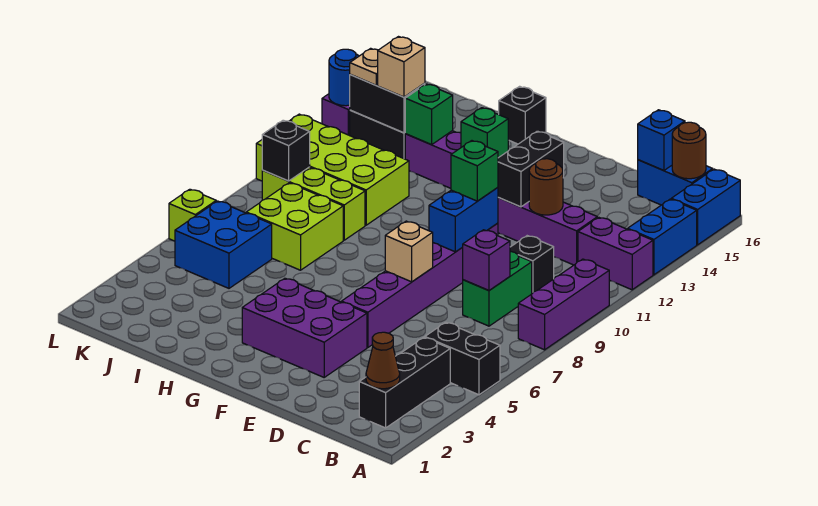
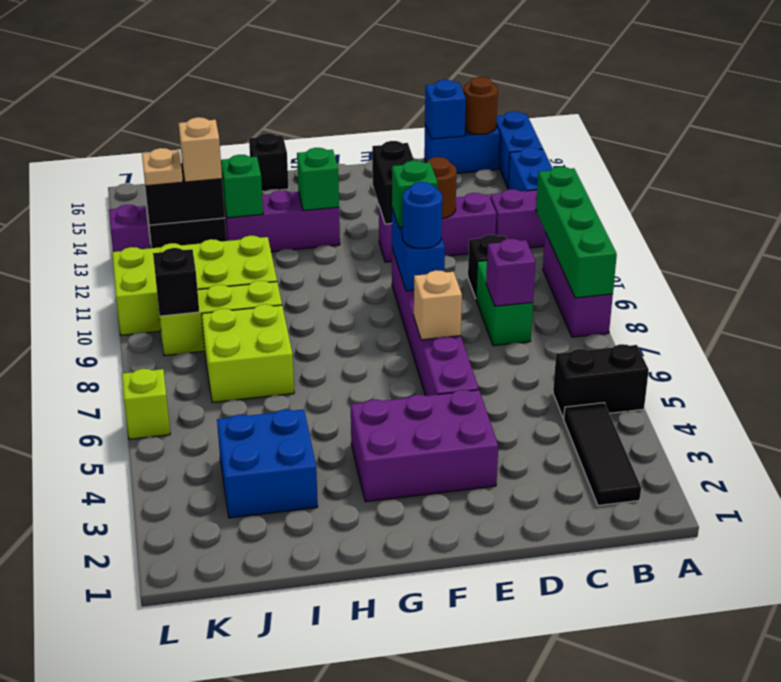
none -> green brick A8:A11 level 2
black brick B2:B4 level 1 -> black tile B2:B4 level 1
brown cone B2 level 2 -> none
blue brick J5:K6 level 1 -> blue brick I3:J4 level 1
blue round brick L13 level 2 -> blue round brick E9 level 3

